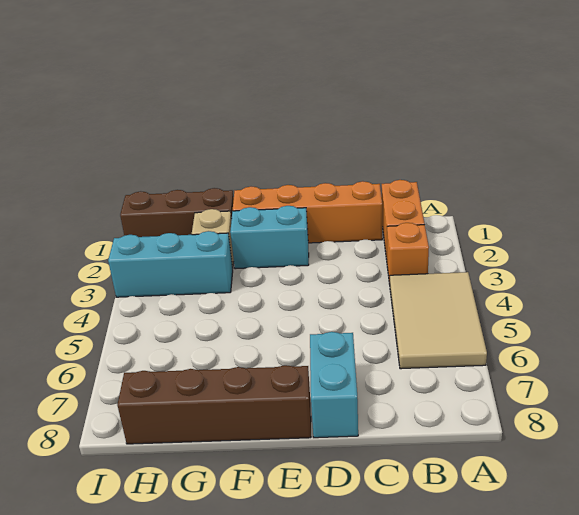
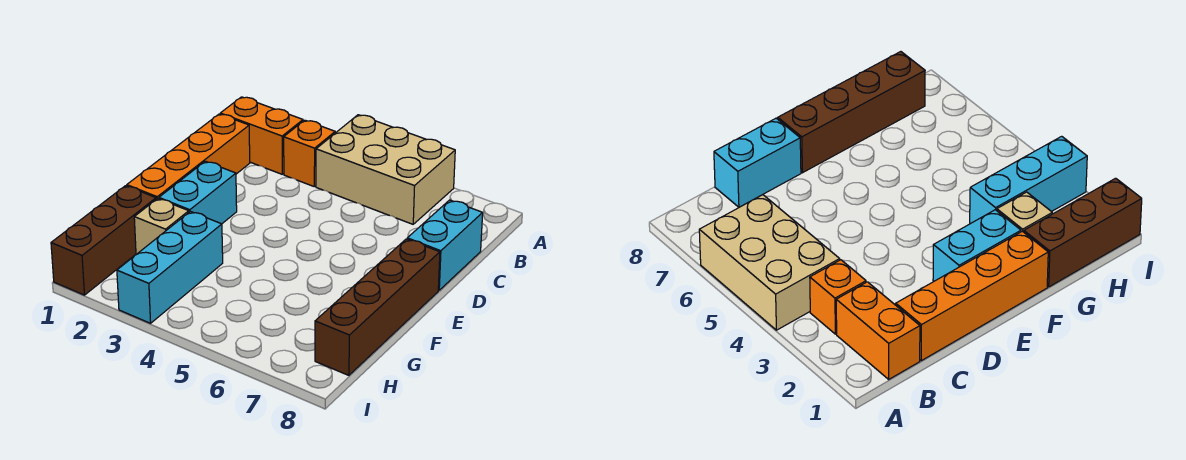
tan tile A4:B6 level 1 -> tan brick A4:B6 level 1
cyan brick D7:D8 level 1 -> cyan brick C8:D8 level 1

